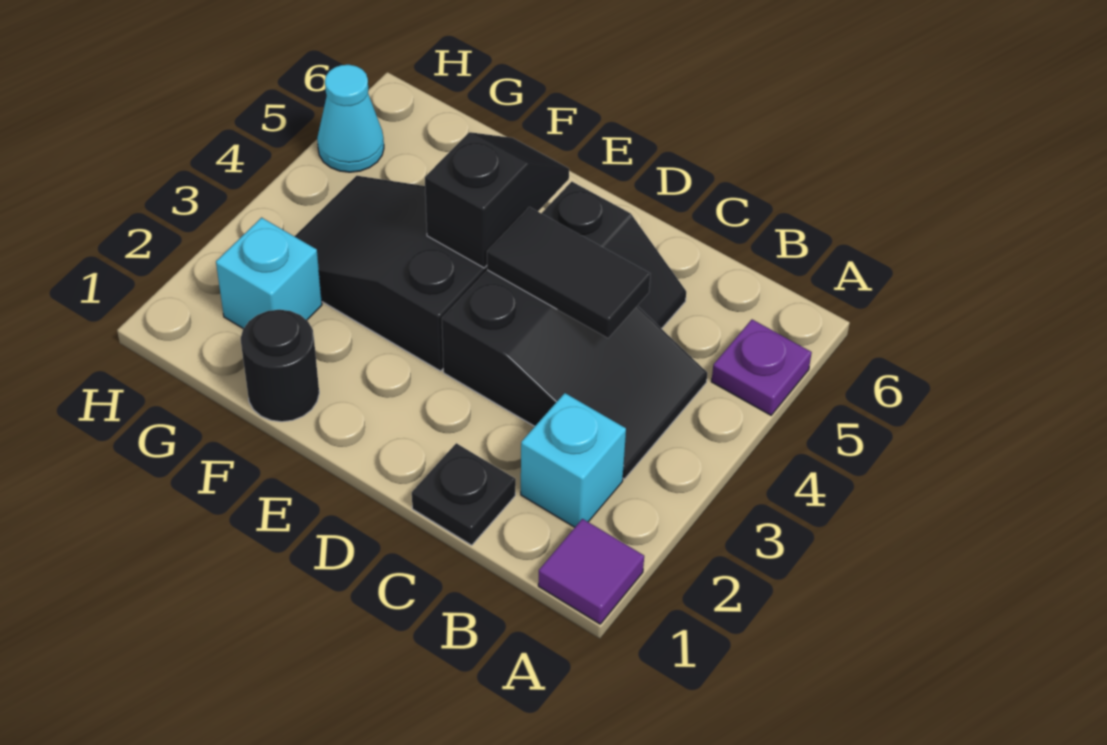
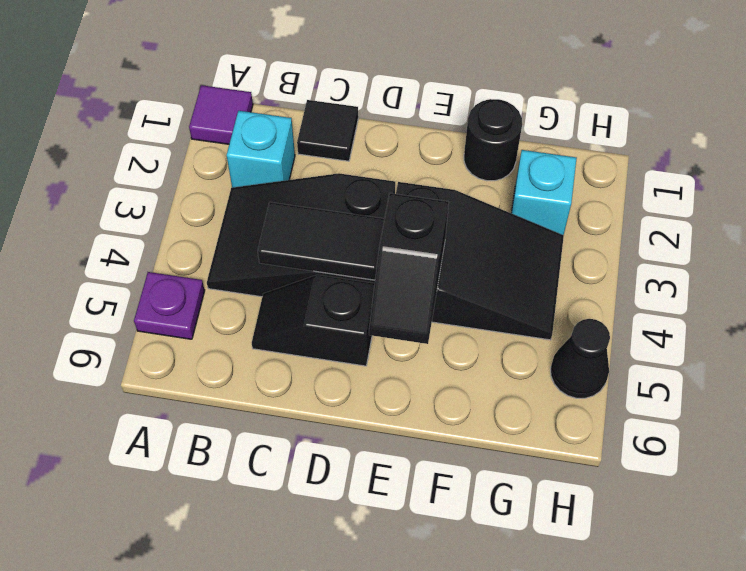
black plate C1 level 1 -> black tile C1 level 1
cyan cone H5 level 1 -> black cone H5 level 1

